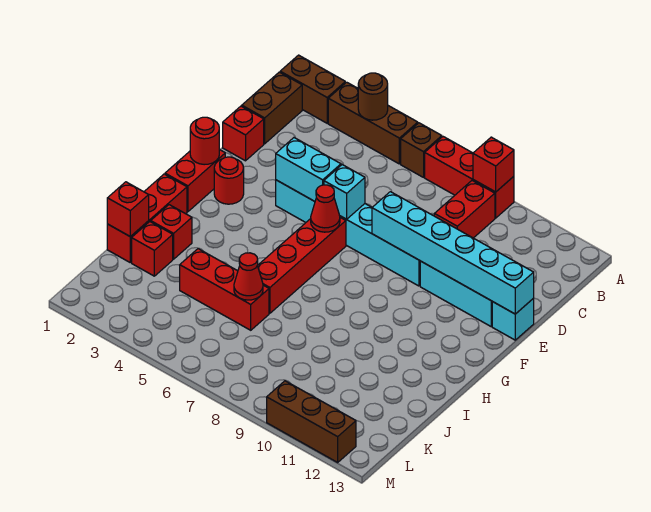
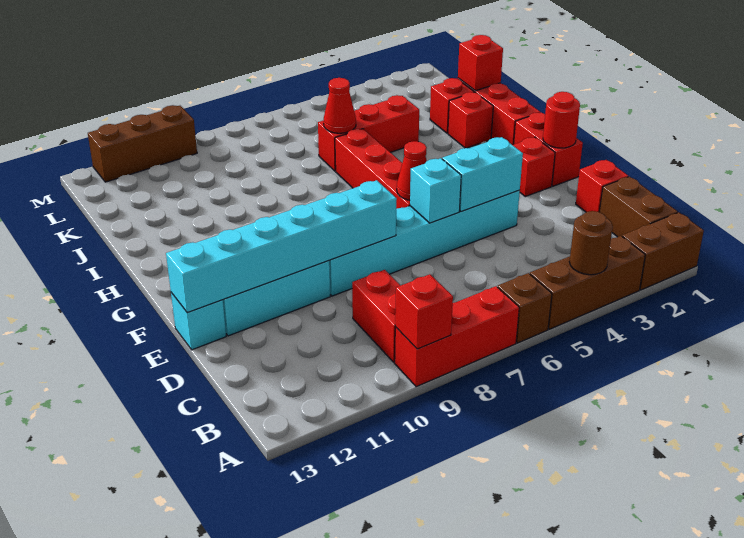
red round brick F2 level 1 -> red brick F2 level 1

